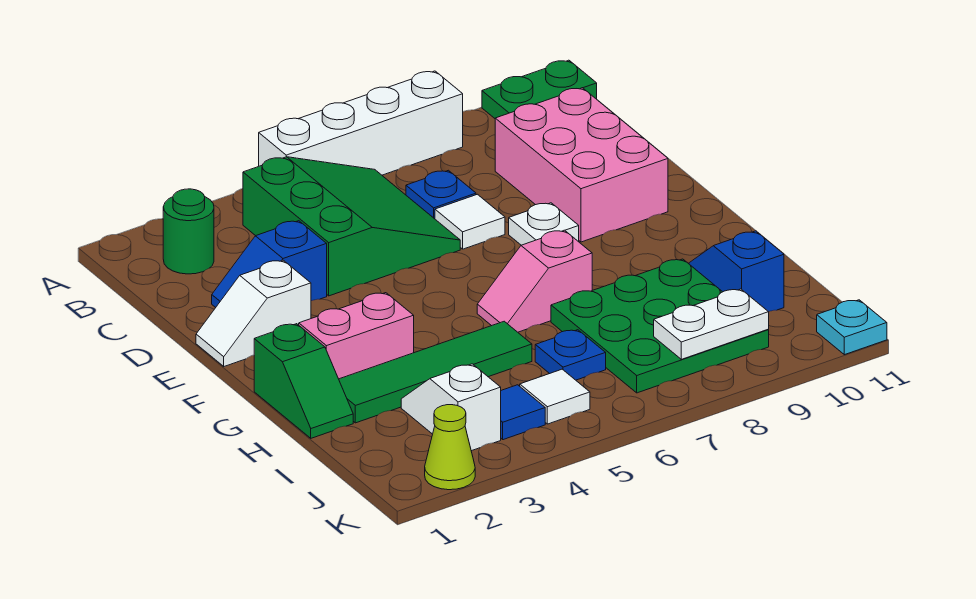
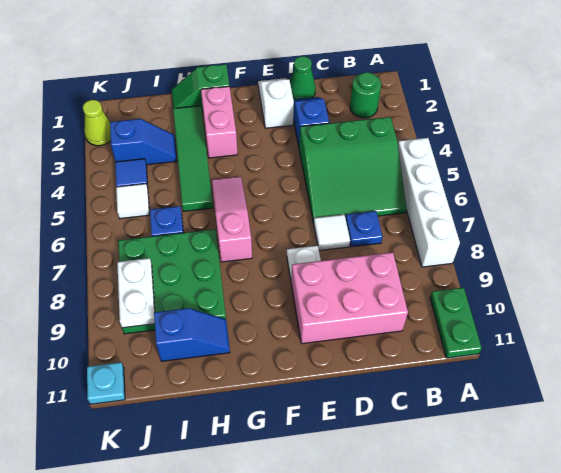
none -> green cone D1 level 1
pink slope G6:G7 level 1 top 7 -> pink slope G5:G7 level 1 top 7
white slope I3:J3 level 1 top J -> blue slope I3:J3 level 1 top J

